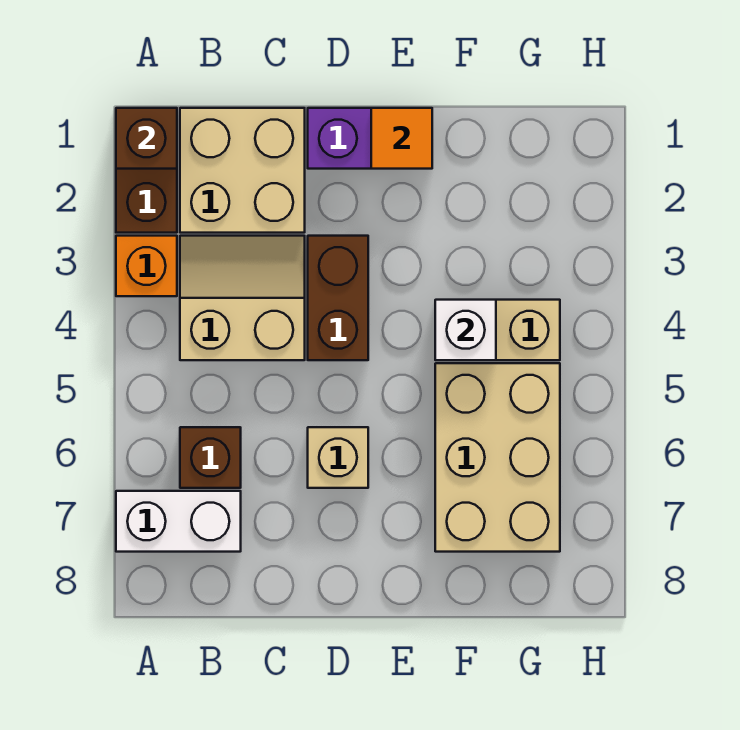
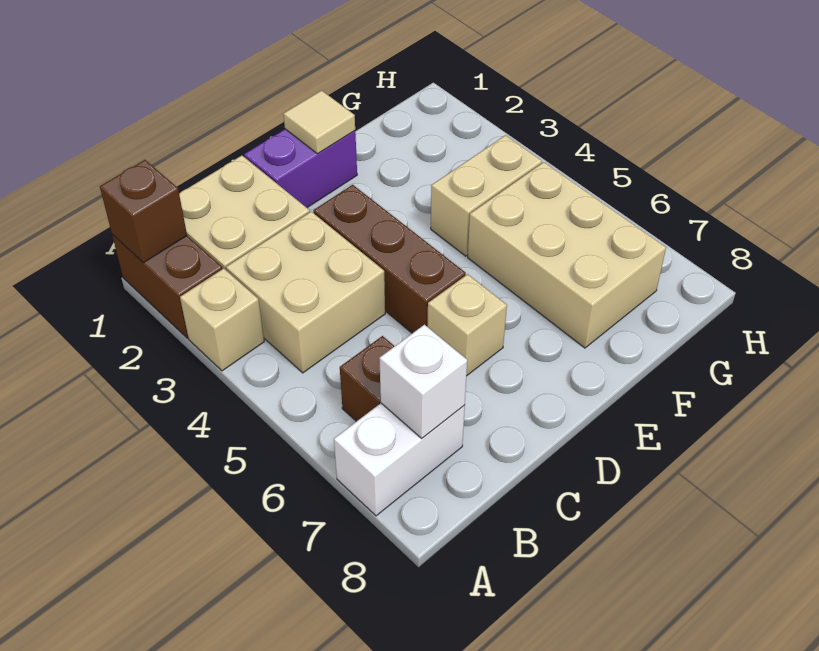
orange brick A3 level 1 -> tan brick A3 level 1
tan slope B3:C4 level 1 top 4 -> tan brick B3:C4 level 1
brown brick D3:D4 level 1 -> brown brick D3:D5 level 1
orange tile E1 level 2 -> tan tile E1 level 2
white brick F4 level 2 -> white brick B7 level 2

